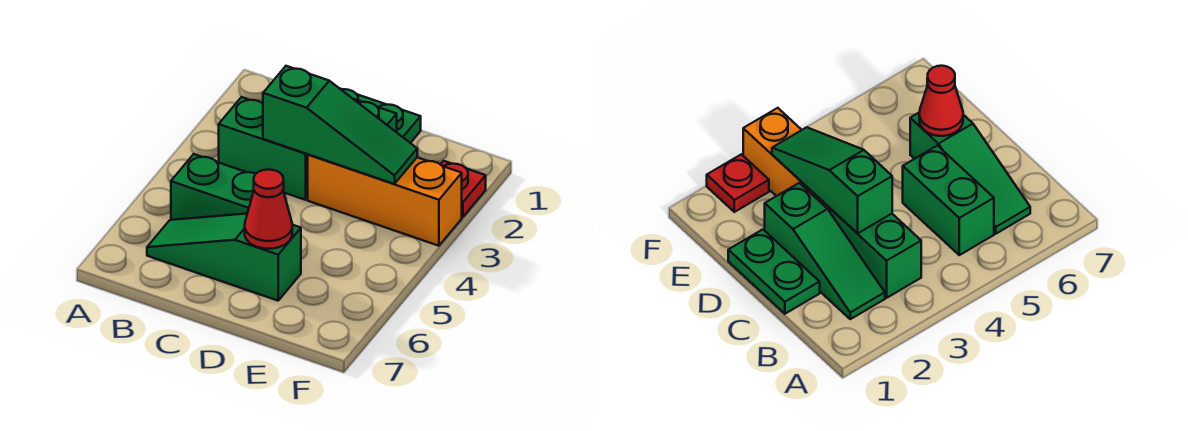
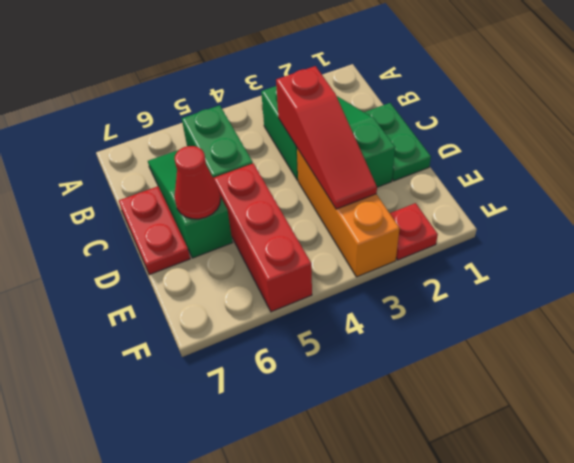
green slope C3:E3 level 2 top C -> red slope C3:E3 level 2 top C
none -> red plate C7:D7 level 1
none -> red brick D5:F5 level 1

